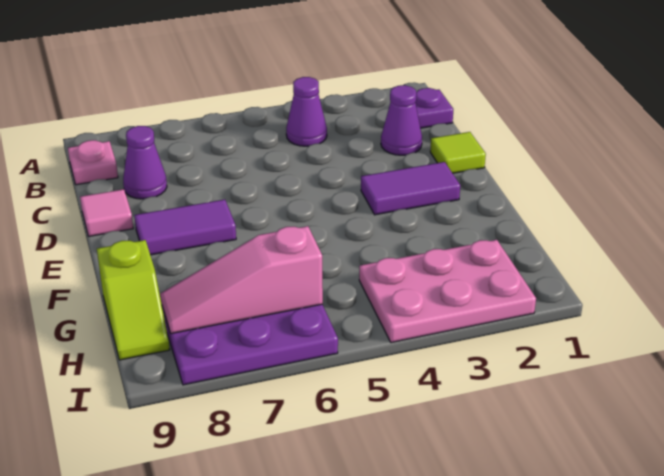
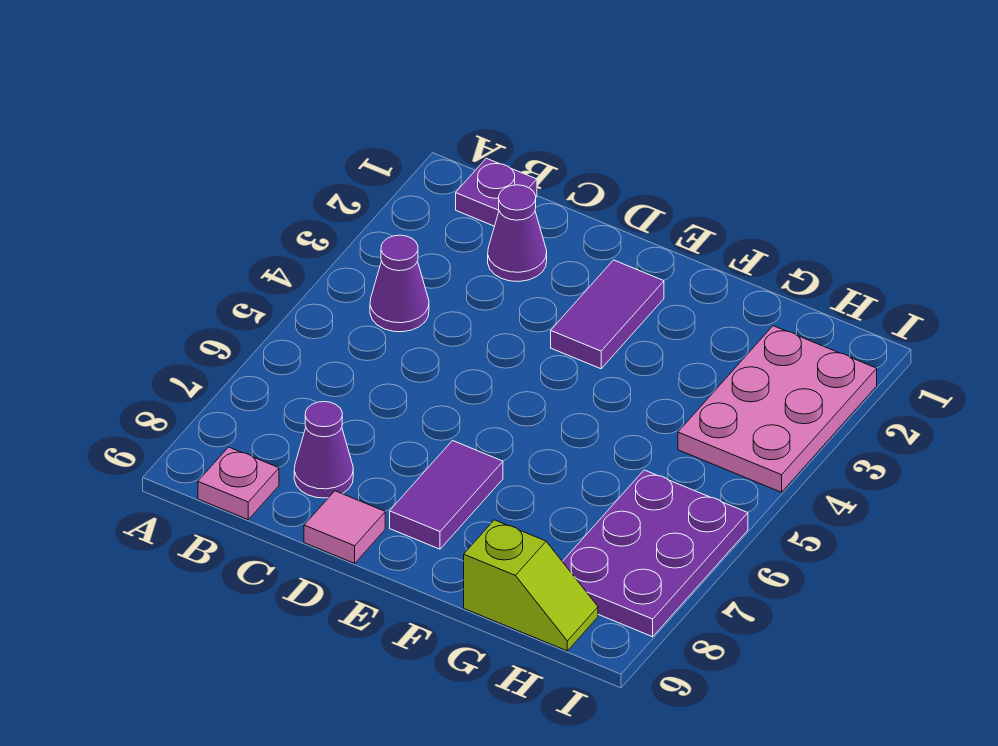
lime tile D1 level 1 -> none
pink slope H6:H8 level 2 top 6 -> none

